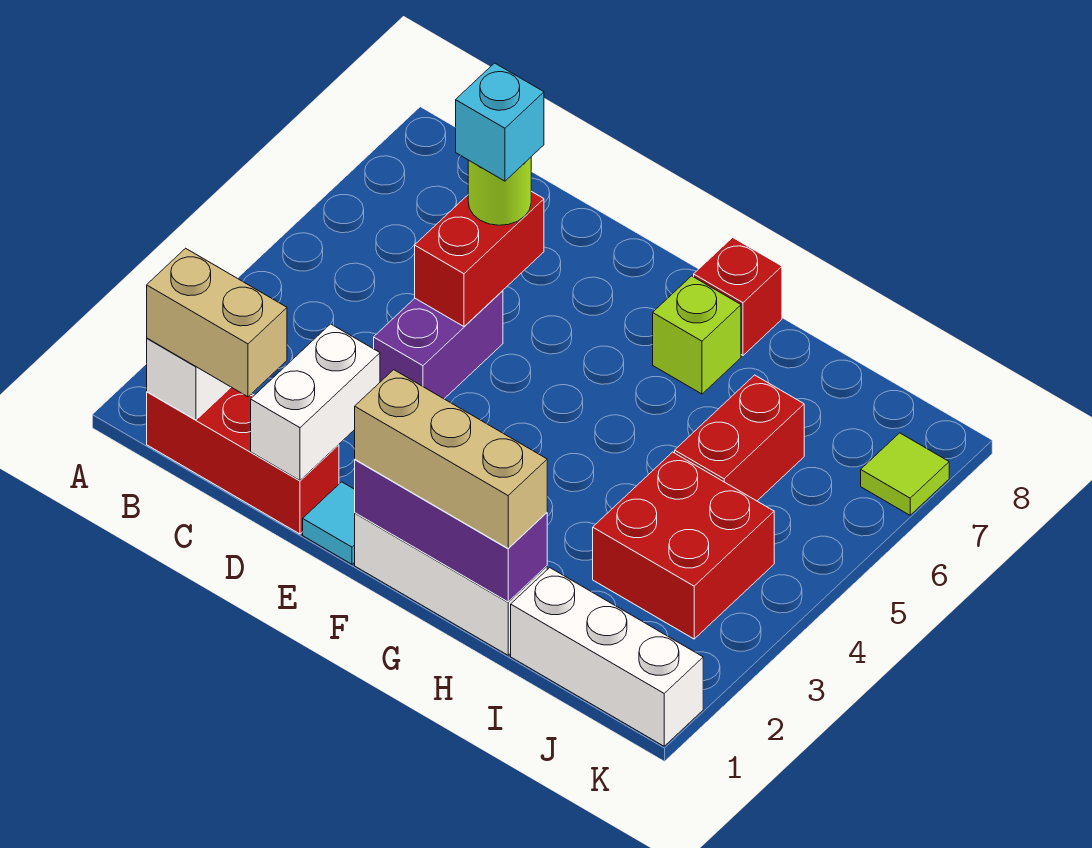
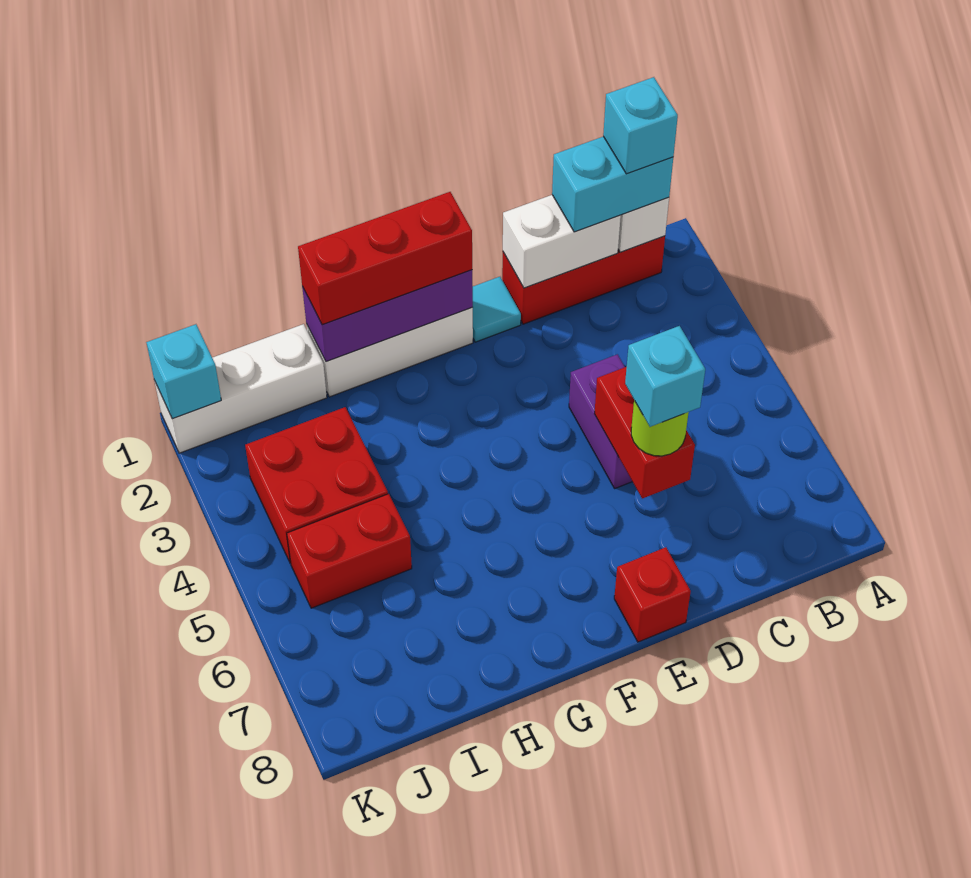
tan brick B1:C1 level 3 -> cyan brick B1:C1 level 3
none -> cyan brick B1 level 4
white brick D1:D2 level 2 -> white brick C1:D1 level 2
tan brick F1:H1 level 3 -> red brick F1:H1 level 3
lime brick G7 level 1 -> none
red brick G8 level 1 -> red brick E8 level 1
red brick I5:I6 level 1 -> red brick I5:J5 level 1
none -> cyan brick K1 level 2
lime tile K7 level 1 -> none

